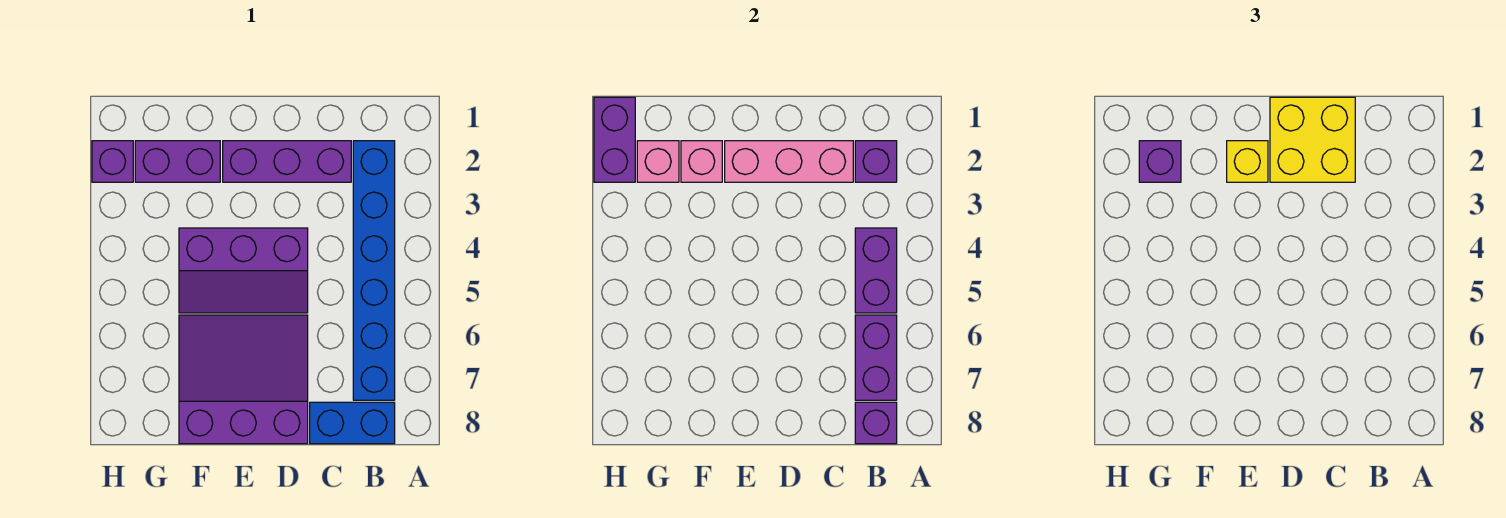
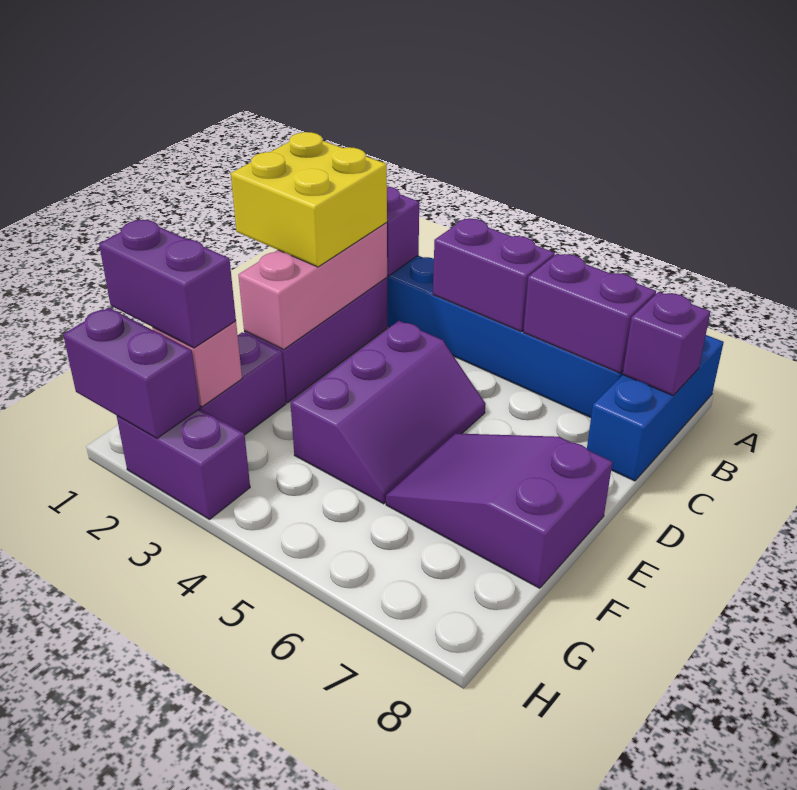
blue brick B8:C8 level 1 -> blue brick A8:C8 level 1
purple slope D6:F8 level 1 top 8 -> purple slope E6:F8 level 1 top 8
yellow brick E2 level 3 -> none
pink brick F2 level 2 -> none
purple brick G2 level 3 -> purple brick G1:G2 level 3
purple brick H2 level 1 -> purple brick H2:H3 level 1

